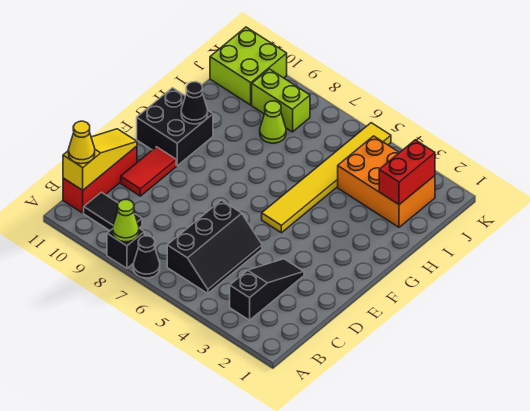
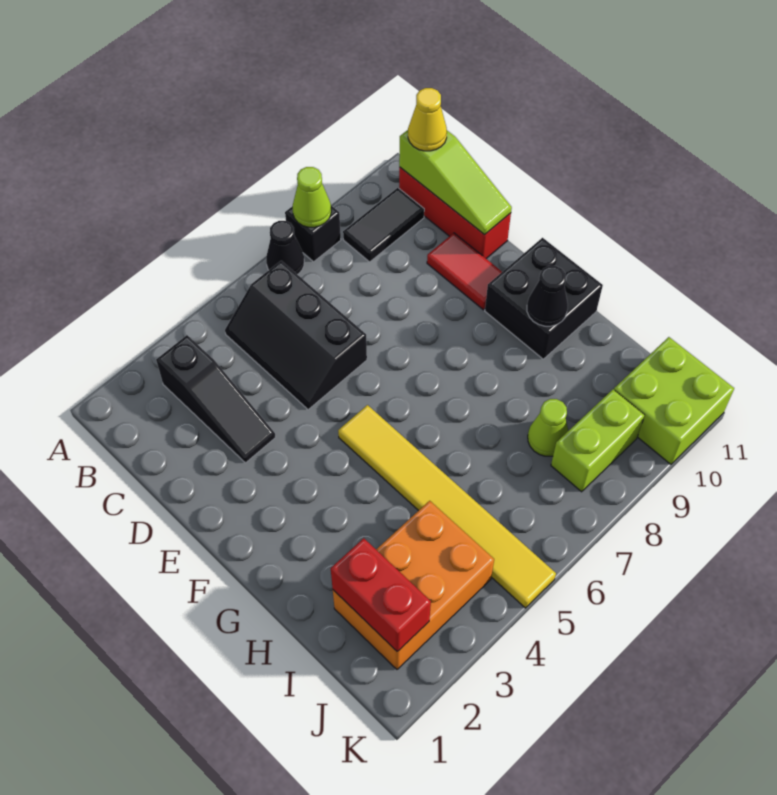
yellow slope B11:D11 level 2 top B -> lime slope B11:D11 level 2 top B

